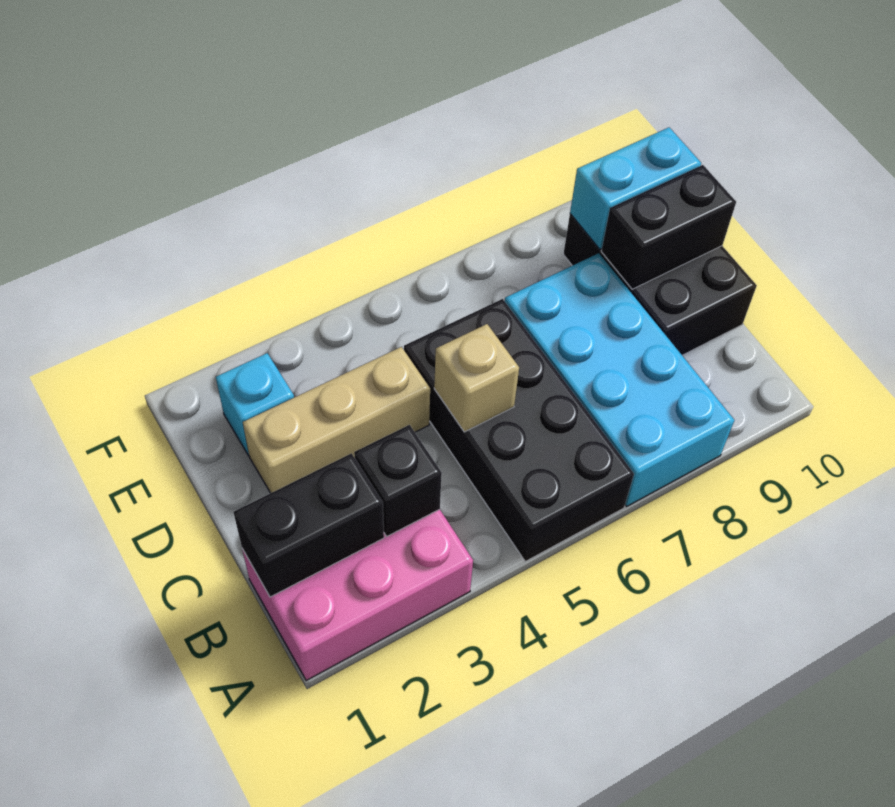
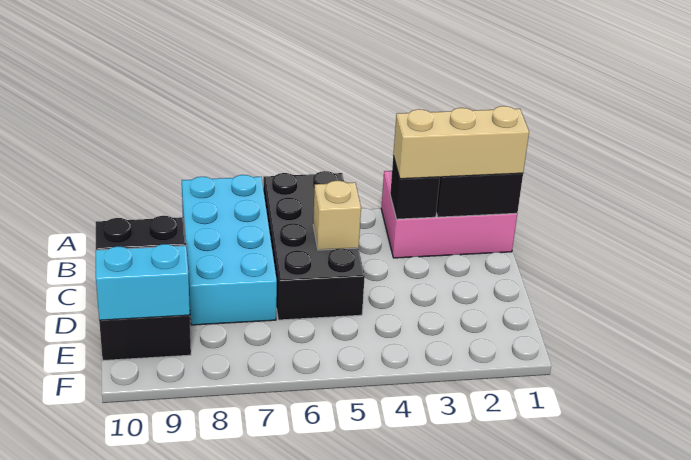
tan brick D2:D4 level 1 -> tan brick B1:B3 level 3
cyan brick E2 level 1 -> none

